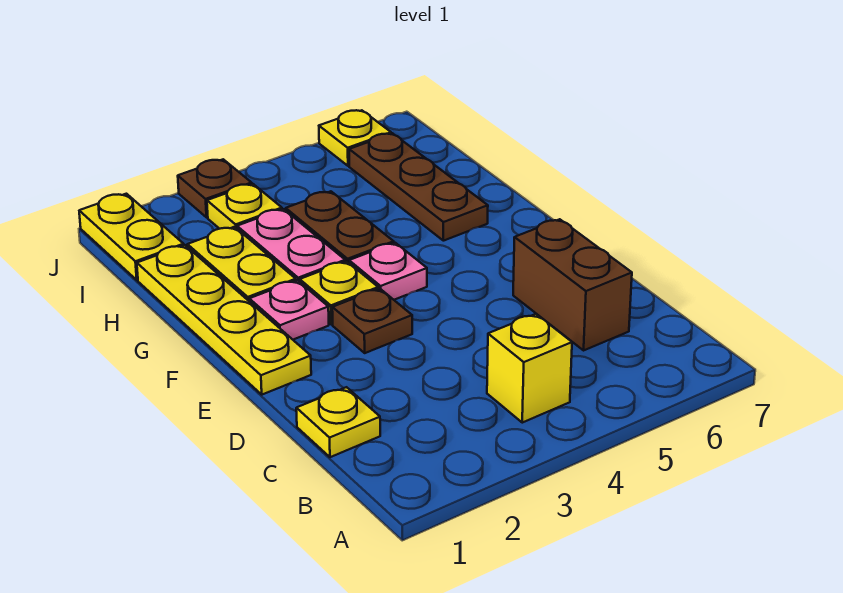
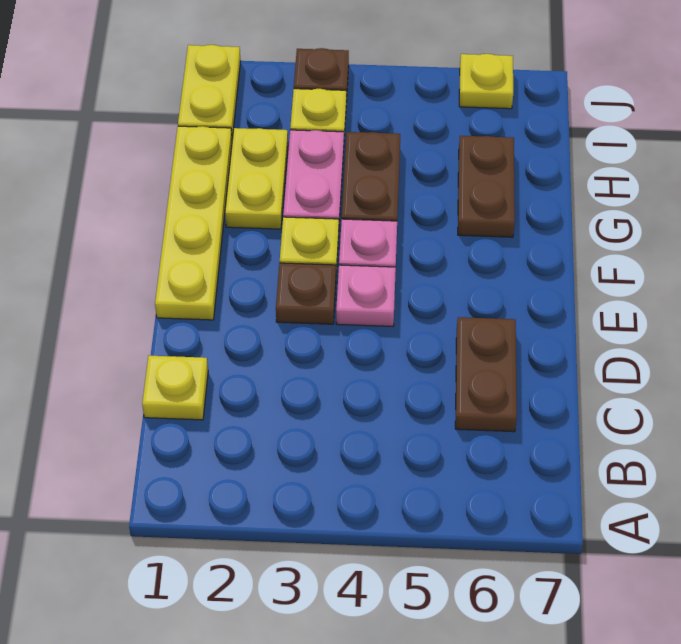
yellow brick B4 level 1 -> none
brown brick C6:D6 level 1 -> brown plate C6:D6 level 1
pink plate F2 level 1 -> pink plate E4 level 1
brown plate G6:I6 level 1 -> brown plate G6:H6 level 1

